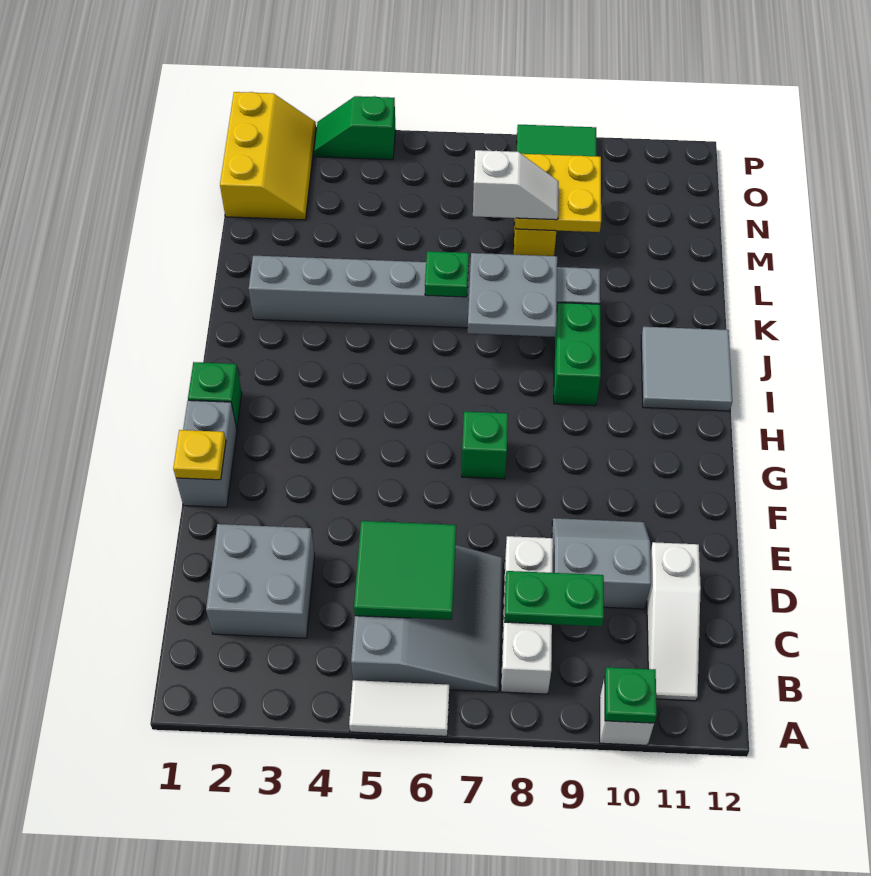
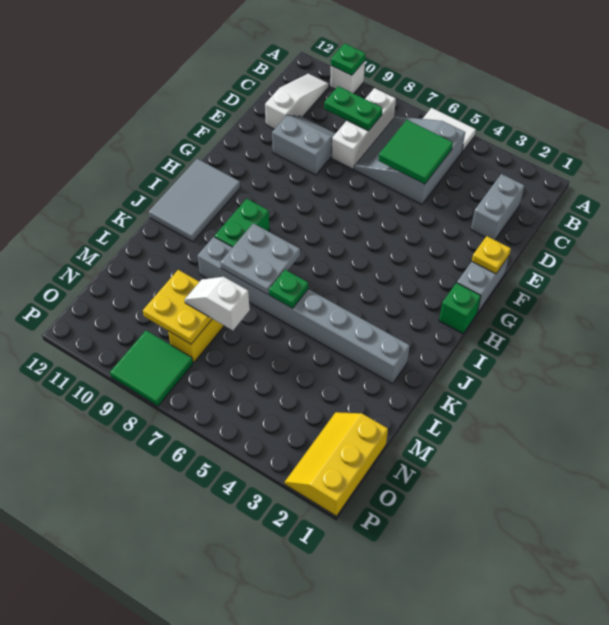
grey brick C2:D3 level 1 -> grey brick C2:D2 level 1
grey slope D9:E10 level 1 top D -> grey slope D9:E10 level 1 top E
green brick G7 level 1 -> none
grey tile I11:J12 level 1 -> grey tile H11:J12 level 1
green slope P3:P4 level 1 top 4 -> none

